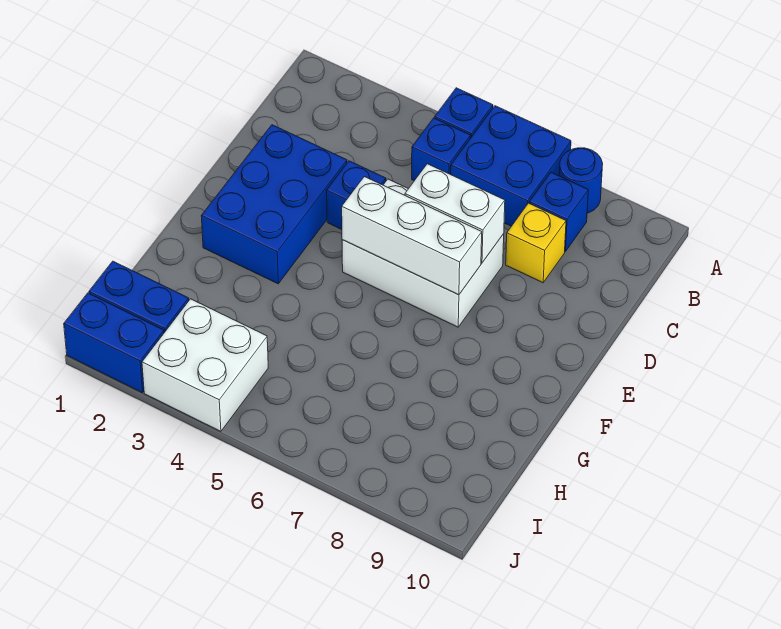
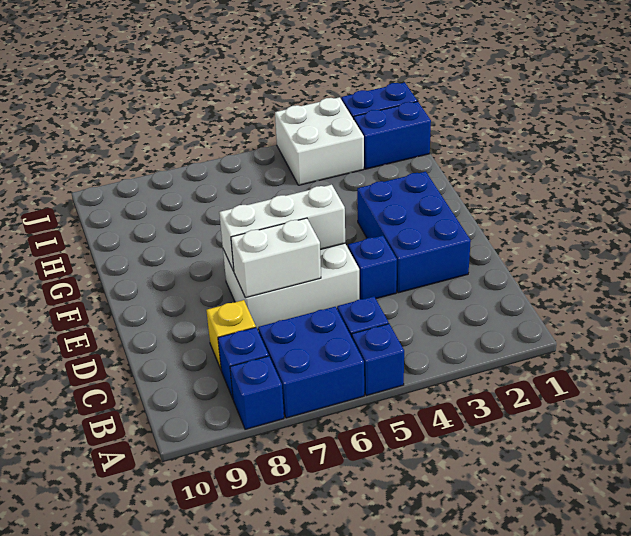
blue round brick A8 level 1 -> blue brick A8 level 1

